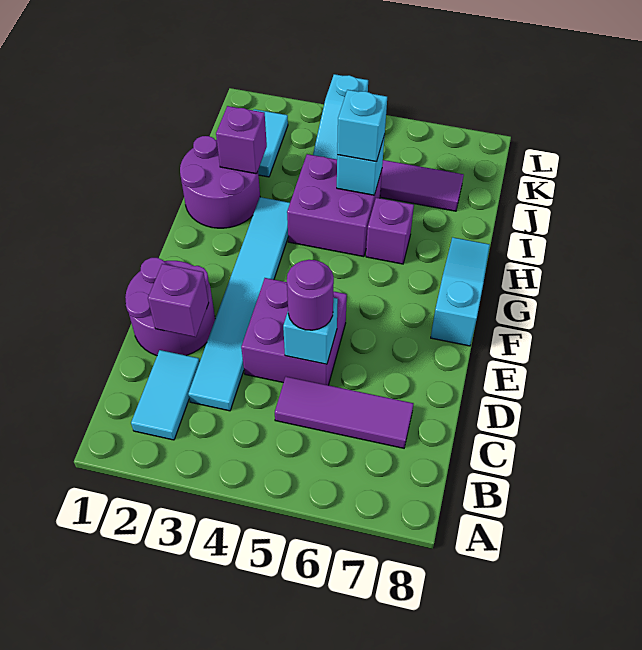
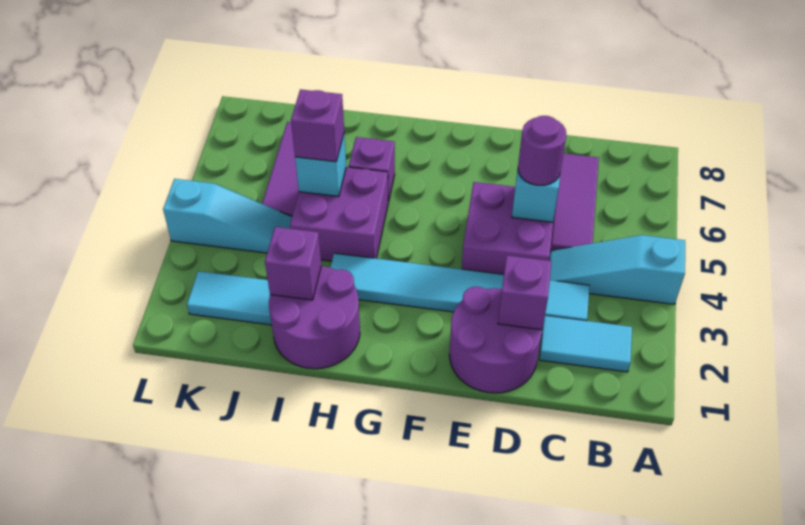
cyan slope F8:H8 level 1 top F -> cyan slope A4:C4 level 1 top A
cyan brick I5 level 3 -> purple brick I5 level 3

